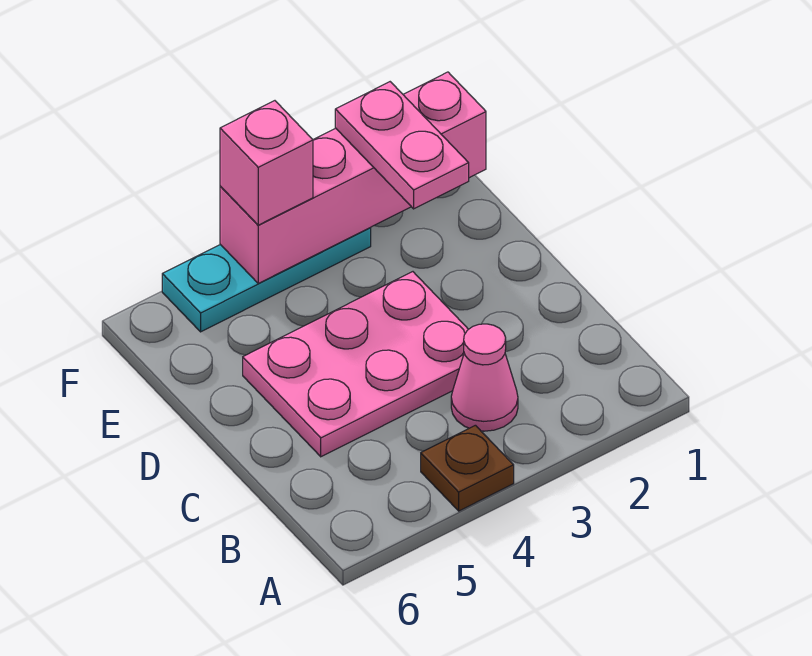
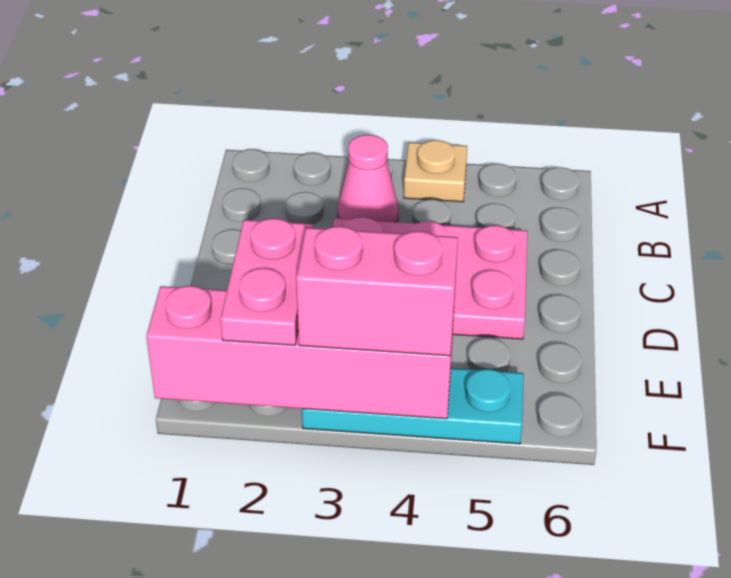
brown plate A4 level 1 -> tan plate A4 level 1
pink brick F4 level 3 -> pink brick F3:F4 level 3

